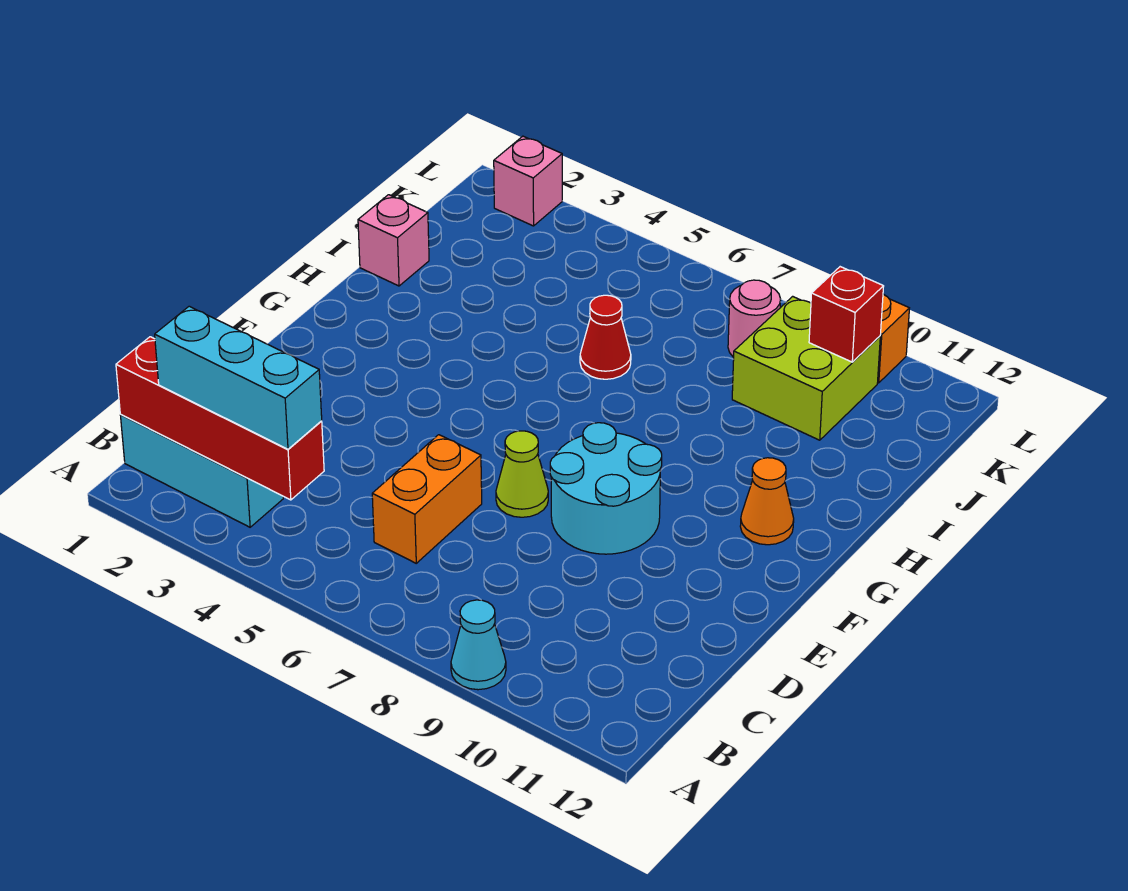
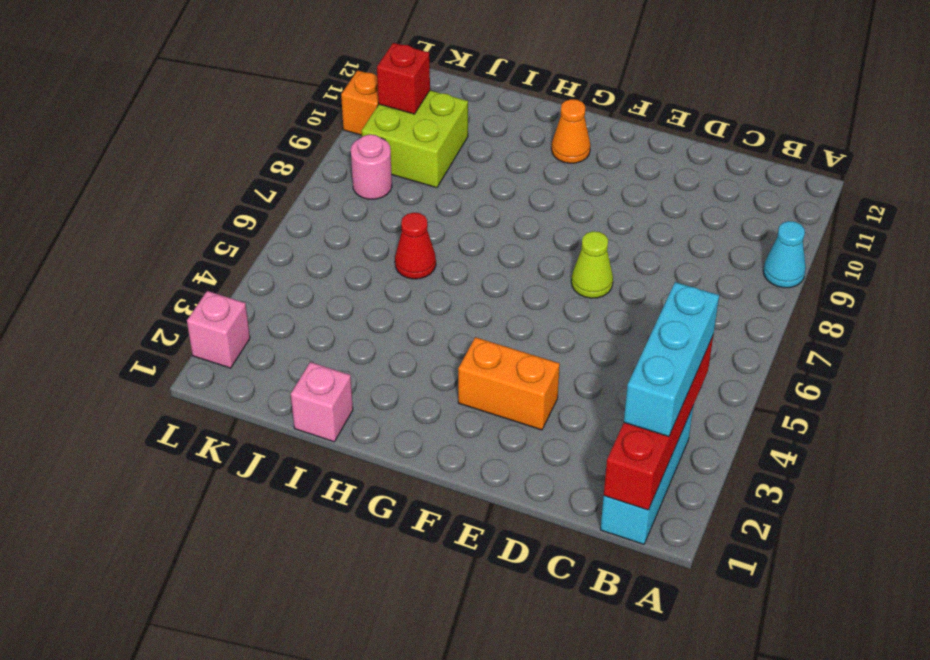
orange brick C6:D6 level 1 -> orange brick E3:F3 level 1
cyan round brick E8:F9 level 1 -> none

